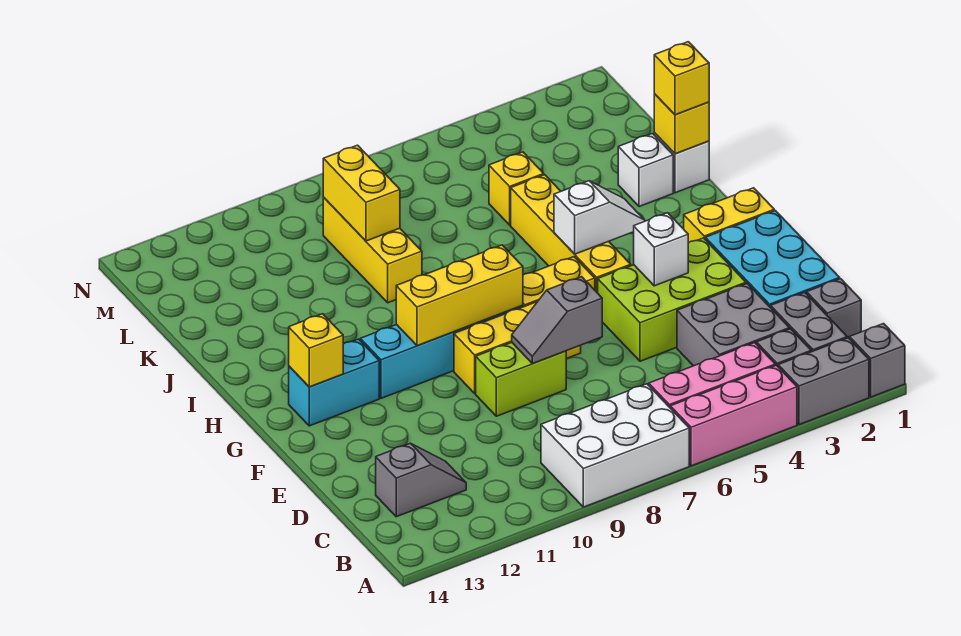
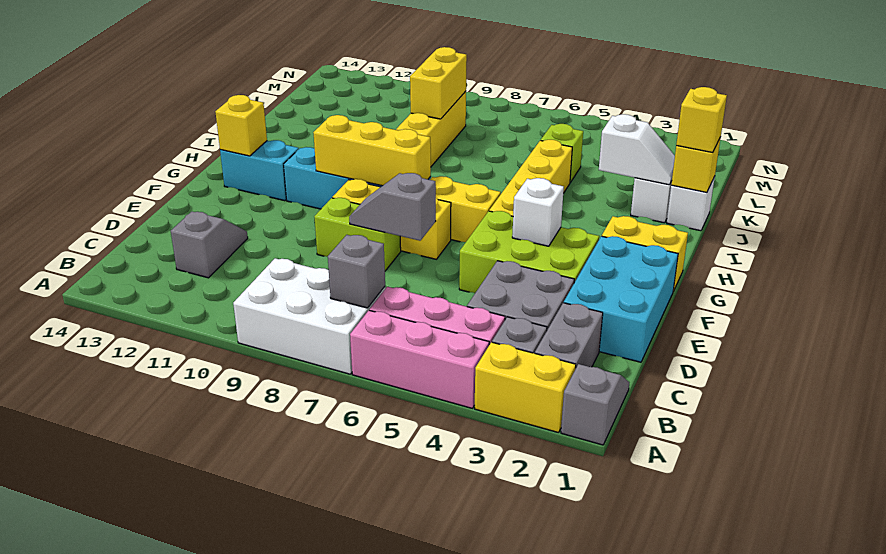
grey brick A2:A3 level 1 -> yellow brick A2:A3 level 1
grey brick C1 level 1 -> grey brick B7 level 2
grey slope C12:C13 level 1 top 13 -> grey slope C12:D12 level 1 top C
white slope H4:H5 level 2 top 5 -> white slope J2:J3 level 2 top 3
yellow brick K5 level 1 -> lime brick K5 level 1

